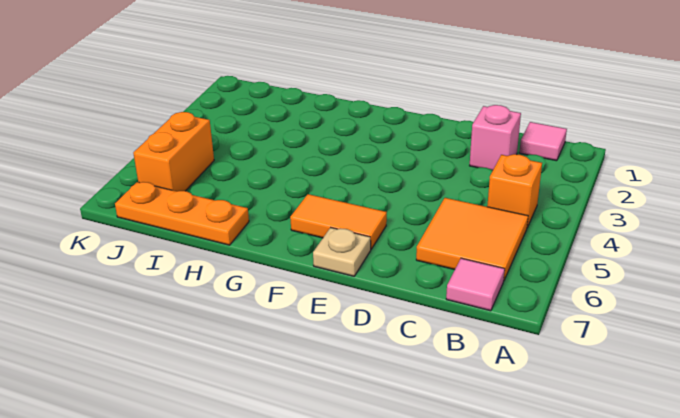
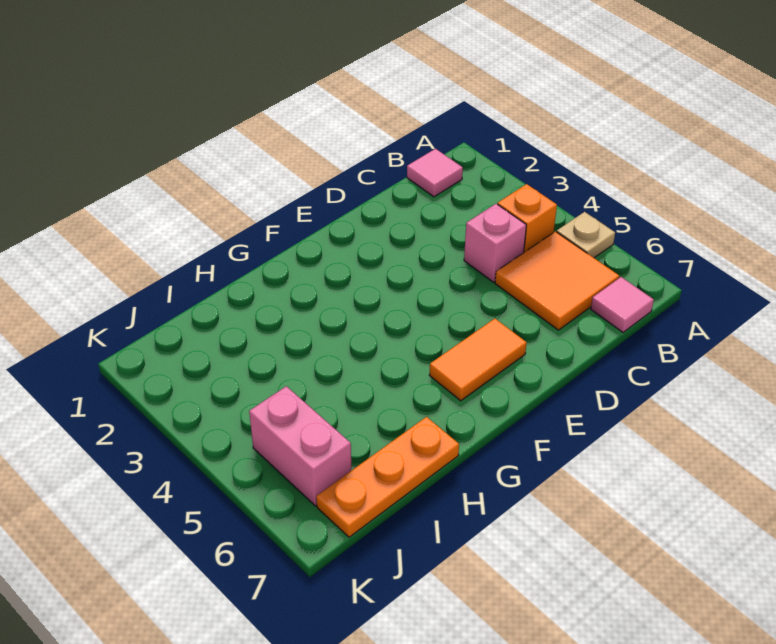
pink brick C2 level 1 -> pink brick C4 level 1
tan plate E7 level 1 -> tan plate A5 level 1
orange brick J5:J6 level 1 -> pink brick J5:J6 level 1

